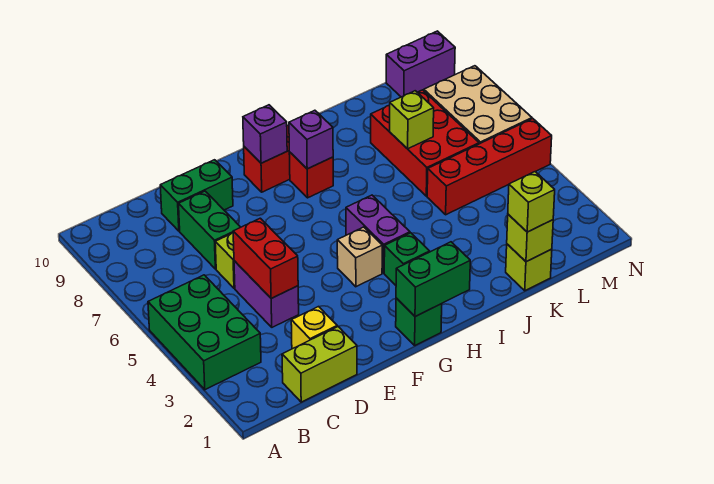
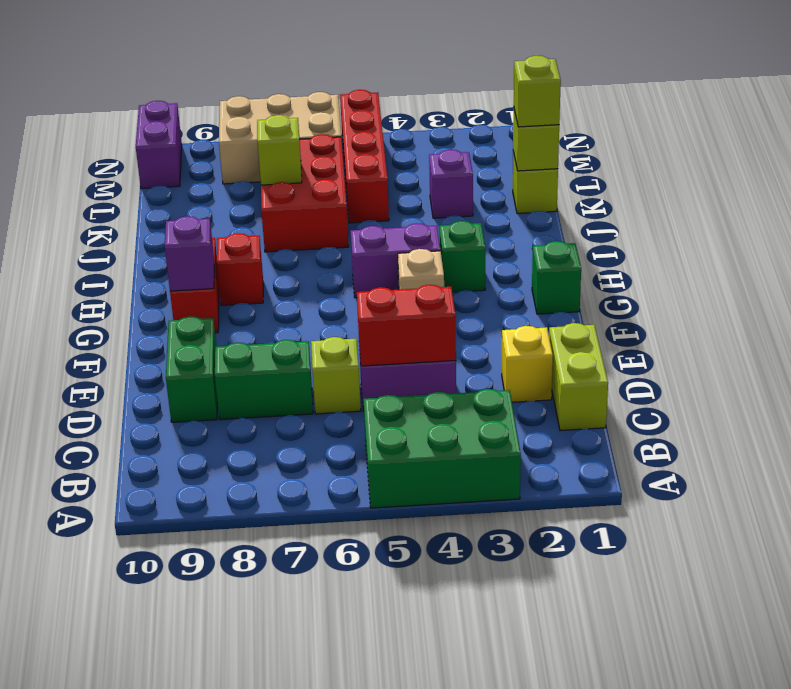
green brick G1:H1 level 2 -> none
purple brick H8 level 2 -> purple brick K3 level 1
red brick K6:L8 level 1 -> red brick J6:L7 level 1

